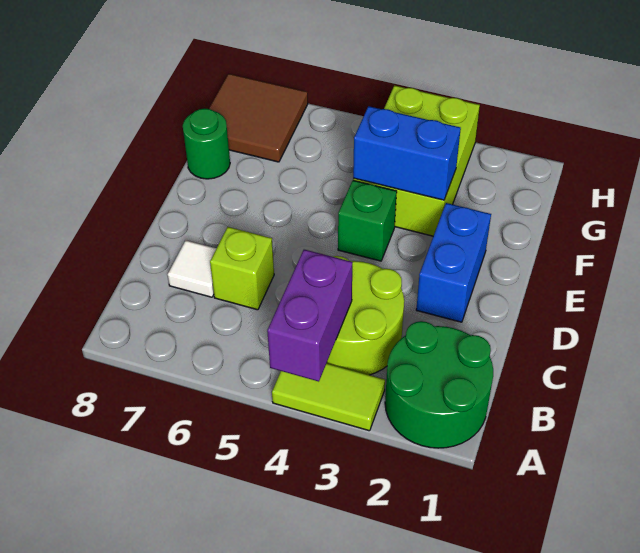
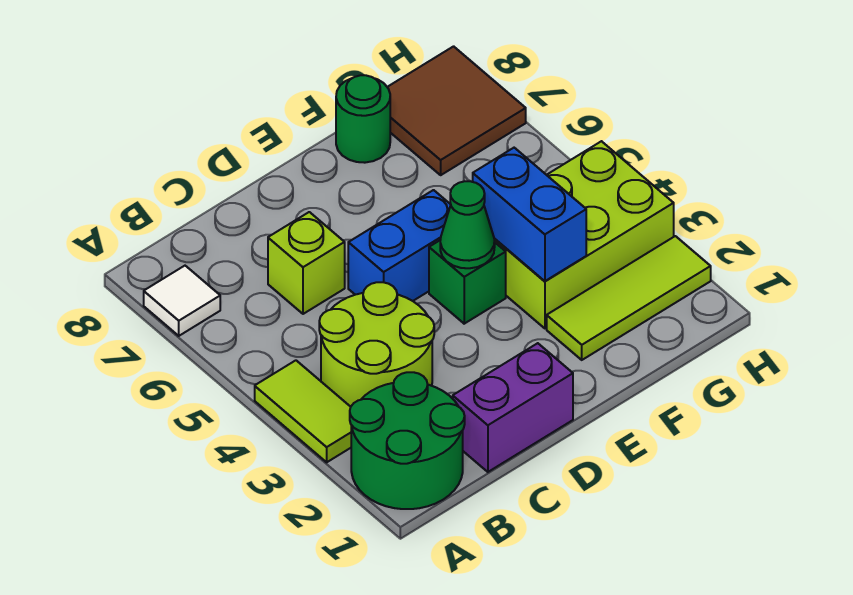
purple brick A4:B4 level 2 -> purple brick C1:D1 level 1
white tile C7 level 1 -> white tile A7 level 1
blue brick D2:E2 level 1 -> blue brick D5:E5 level 1
none -> green cone E4 level 2
none -> lime tile F2:H2 level 1

